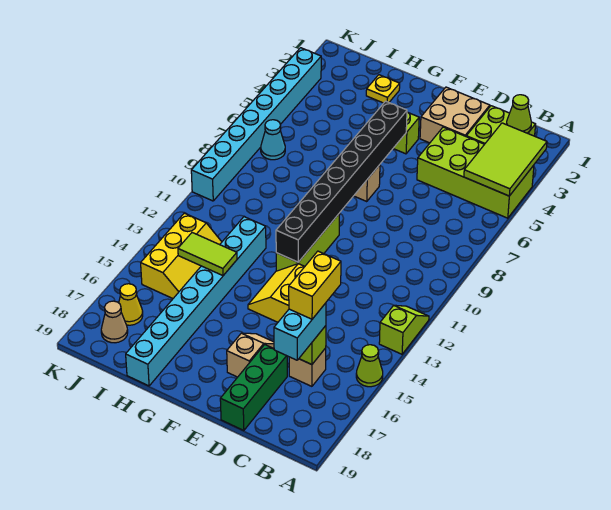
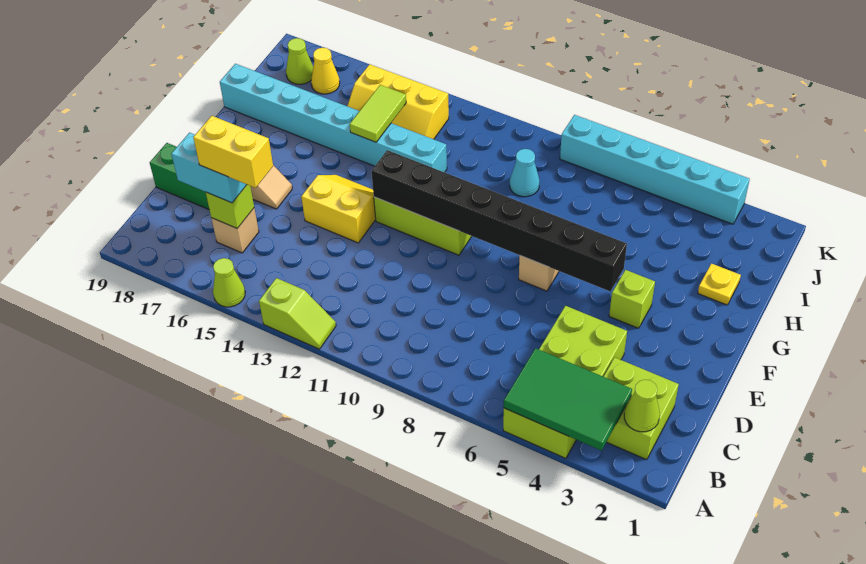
lime tile A3:B5 level 2 -> green tile A3:B5 level 2
tan brick D2:E3 level 1 -> none
cyan cone J7 level 1 -> cyan cone I9 level 1
tan cone J18 level 1 -> lime cone J18 level 1
cyan brick K3:K10 level 1 -> cyan brick K3:K8 level 1

